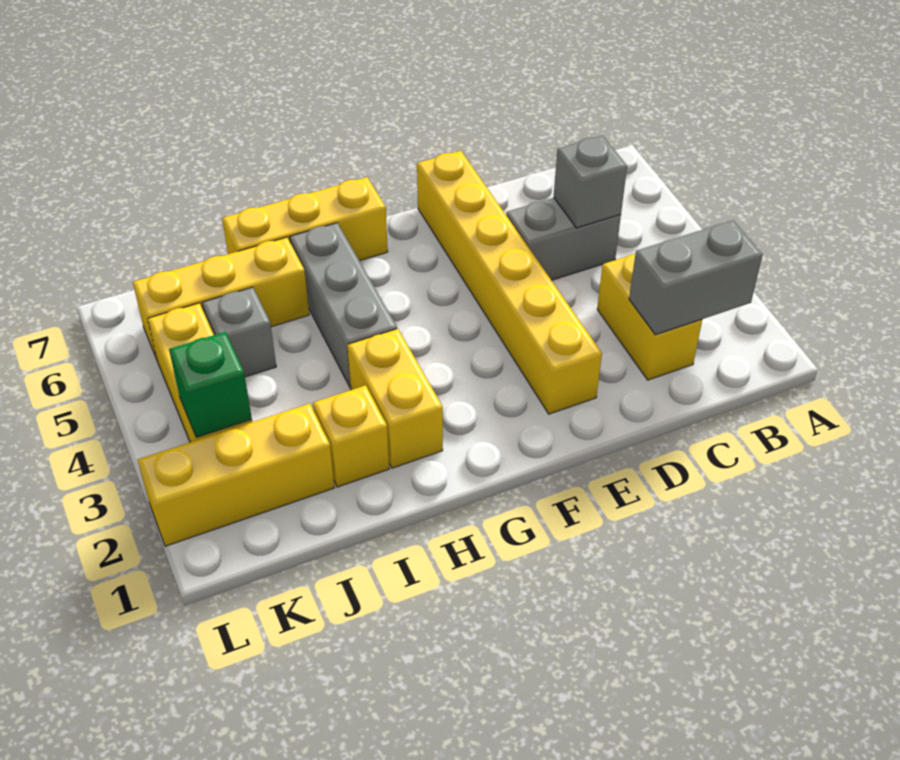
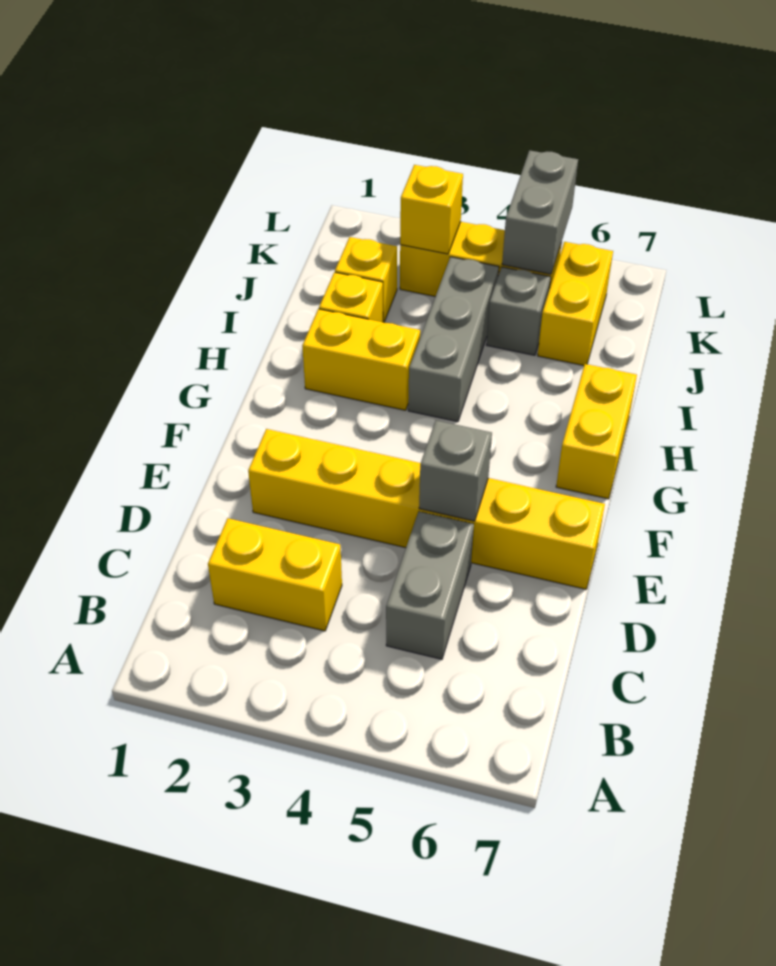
grey brick B2:C2 level 2 -> grey brick K5:L5 level 2
grey brick C5 level 2 -> grey brick E5 level 2
yellow brick G7:I7 level 1 -> yellow brick G7:H7 level 1
grey brick H4:H6 level 1 -> grey brick H4:J4 level 1
yellow brick I6:K6 level 1 -> yellow brick J6:K6 level 1
yellow brick J2:L2 level 1 -> yellow brick J2 level 1
green brick K3 level 2 -> yellow brick K3 level 2

